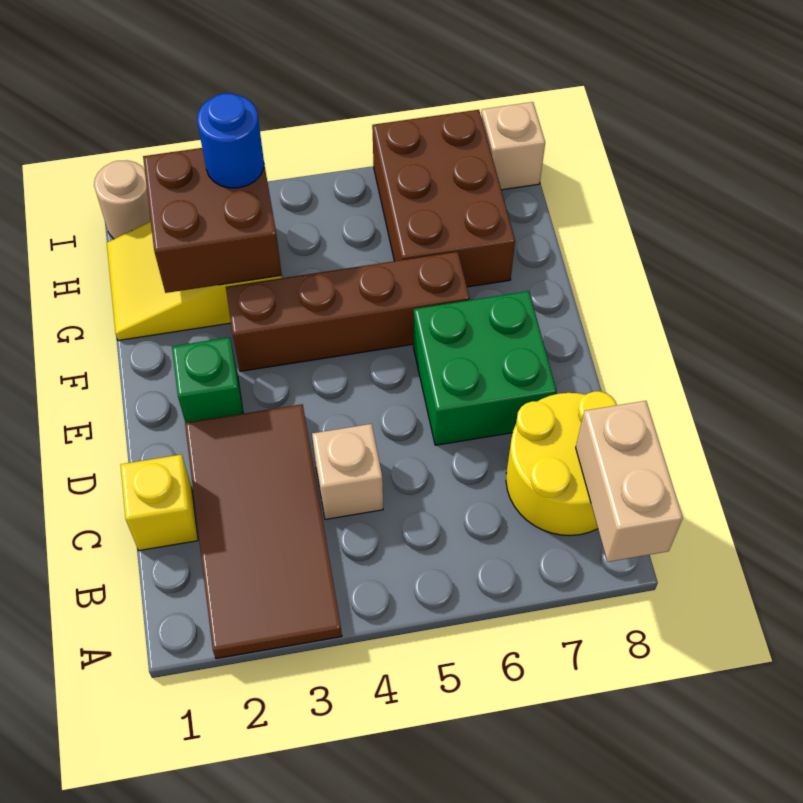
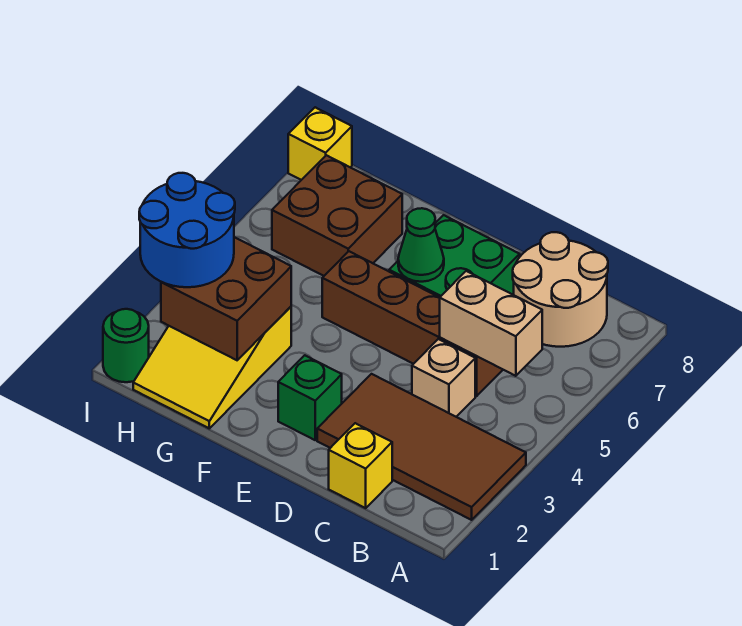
tan brick A8:B8 level 2 -> tan brick B5:C5 level 2
yellow round brick B7:C8 level 1 -> tan round brick B7:C8 level 1
none -> green cone E6 level 2
brown brick F3:F6 level 1 -> brown brick C5:F5 level 1
brown brick G6:I7 level 1 -> brown brick G6:H7 level 1
blue round brick H3 level 3 -> blue round brick H2:I3 level 3
tan round brick I1 level 1 -> green round brick I1 level 1
tan brick I8 level 1 -> yellow brick I8 level 1

